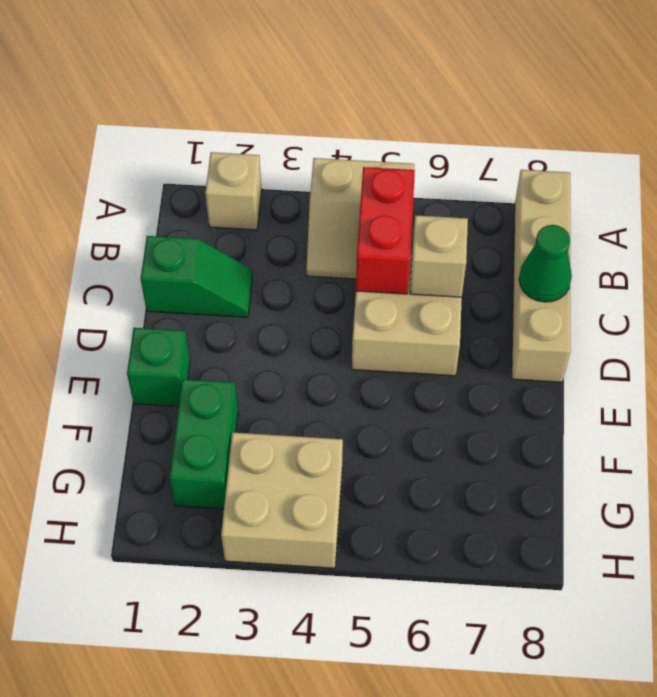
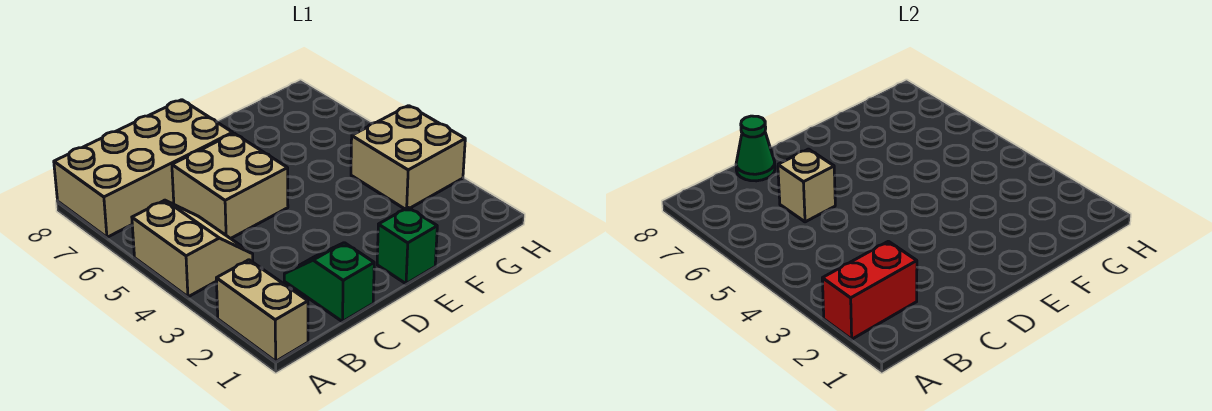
tan brick A2 level 1 -> tan brick A1:A2 level 1
tan brick A8:D8 level 1 -> tan brick A7:D8 level 1
red brick B5:C5 level 2 -> red brick A2:B2 level 2
green brick F2:G2 level 1 -> none

